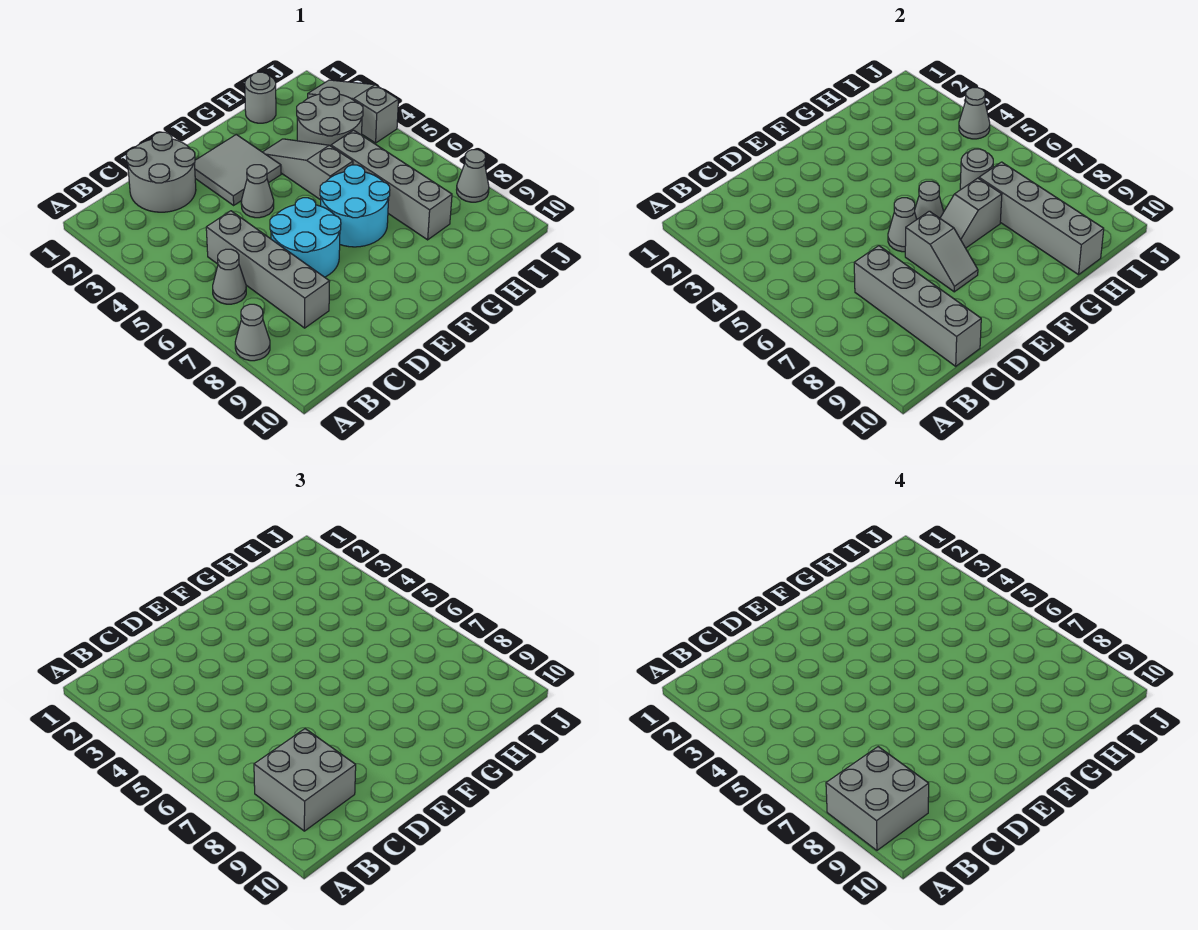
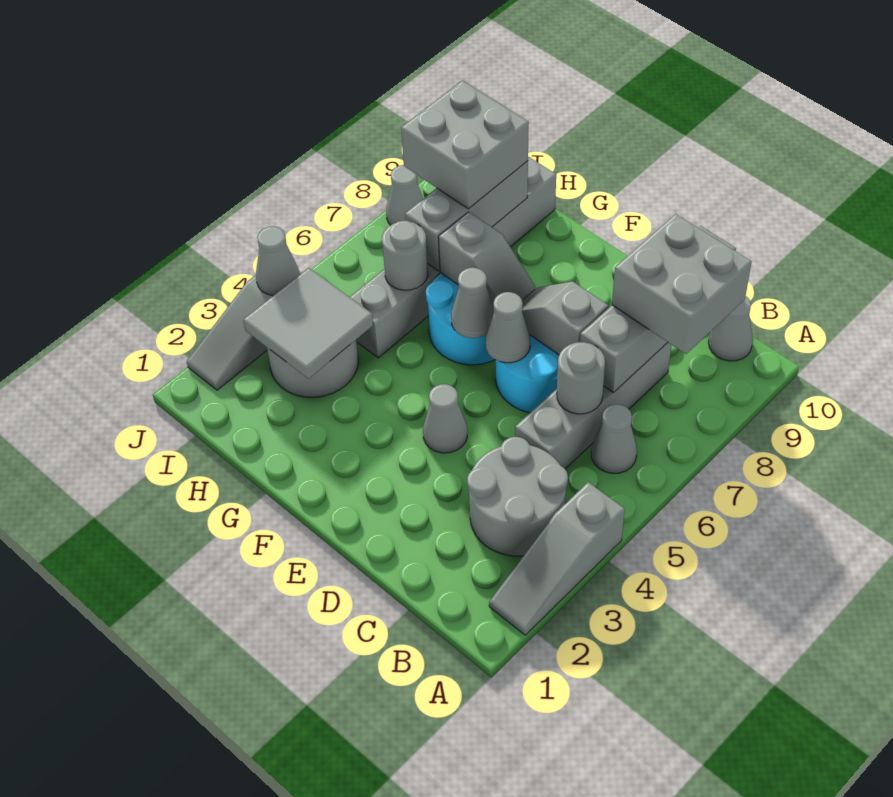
grey cone A8 level 1 -> grey cone B10 level 1
grey brick A8:B9 level 4 -> grey brick H8:I9 level 3
grey round brick C1:D2 level 1 -> grey round brick B3:C4 level 1
grey tile E2:F3 level 1 -> grey tile H3:I4 level 2
grey slope E7:E8 level 2 top 7 -> grey slope D7:E7 level 2 top D
grey slope G3:G5 level 1 top 5 -> grey slope A2:A4 level 1 top 4
grey round brick H1 level 1 -> grey round brick C6 level 2
grey brick H5:H8 level 1 -> grey brick H5:H10 level 1
grey brick H7:H10 level 2 -> grey brick H7:H9 level 2

